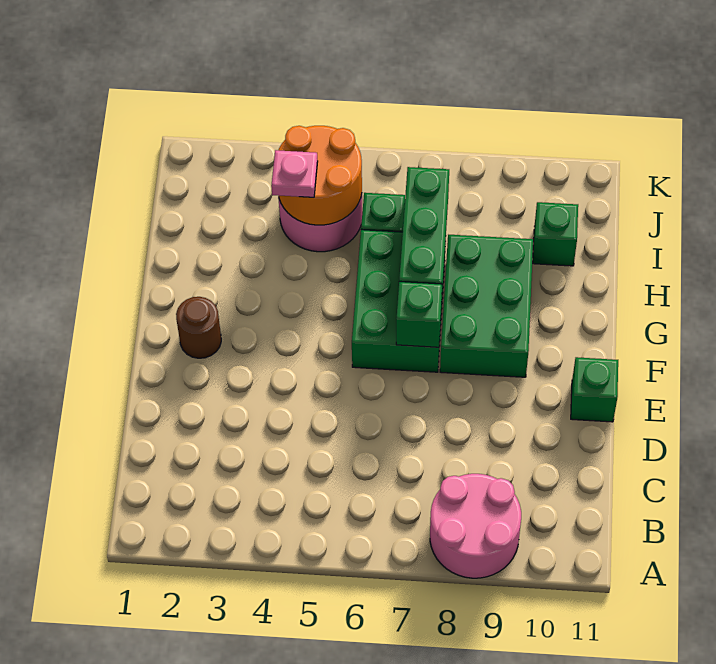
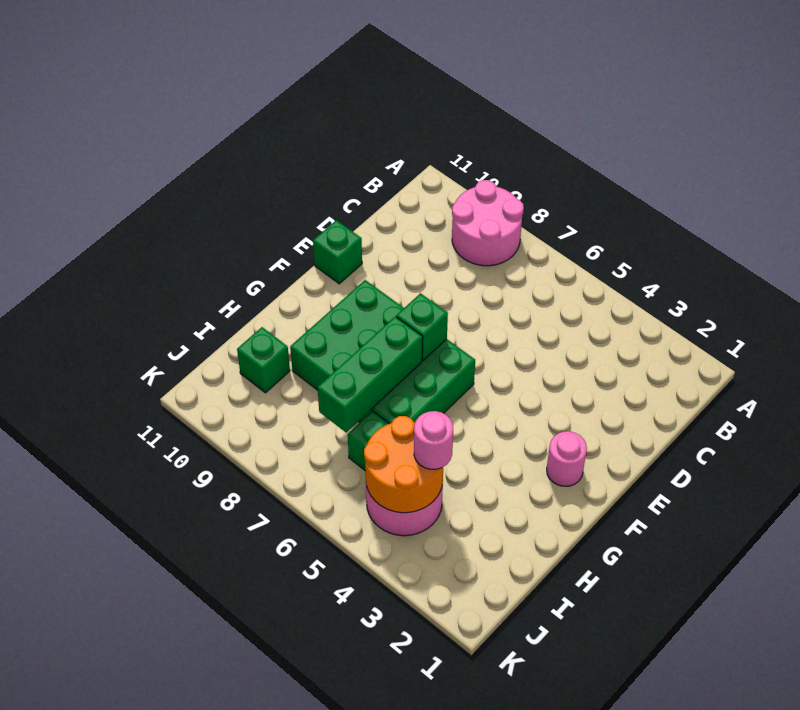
brown round brick F2 level 1 -> pink round brick F2 level 1
pink plate I4 level 3 -> pink round brick I4 level 3

